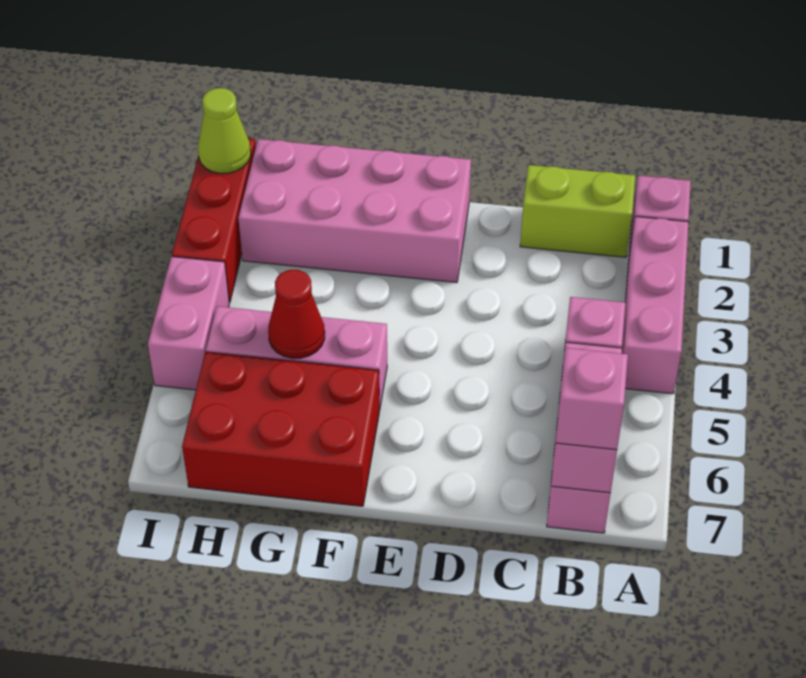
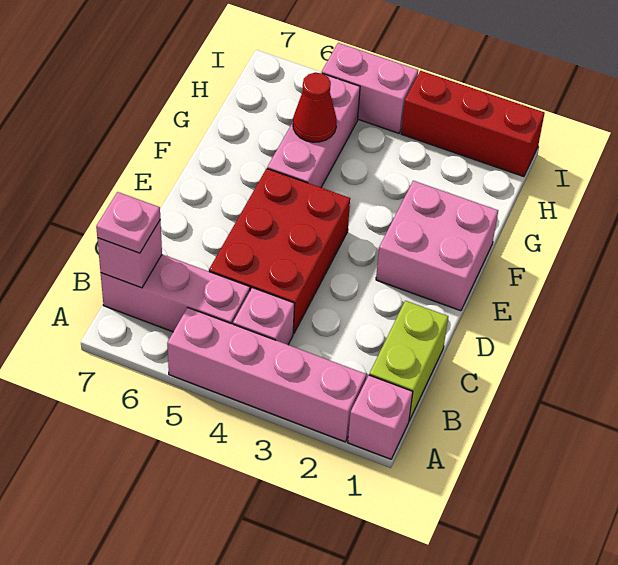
pink brick A2:A4 level 1 -> pink brick A2:A5 level 1
pink brick B7 level 3 -> pink plate B7 level 3
pink brick E1:H2 level 1 -> pink brick E1:F2 level 1
red brick F6:H7 level 1 -> red brick C4:E5 level 1
lime cone I1 level 2 -> none

